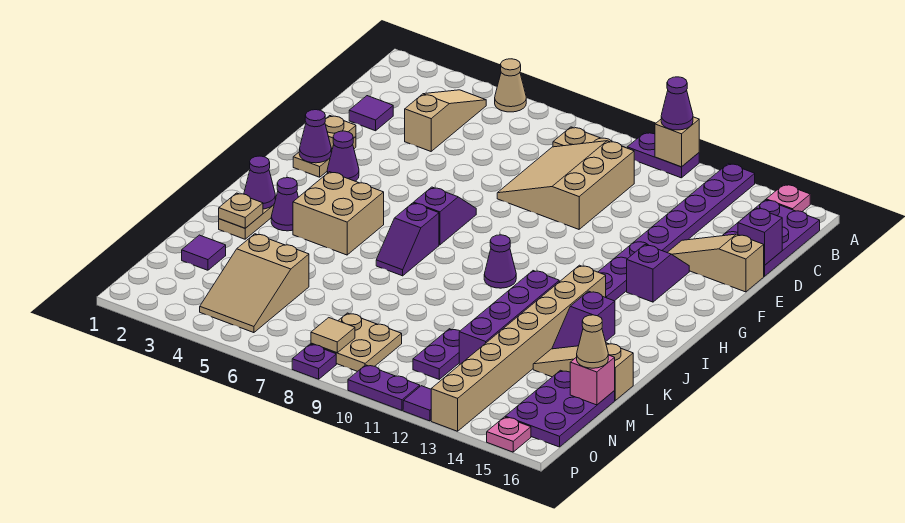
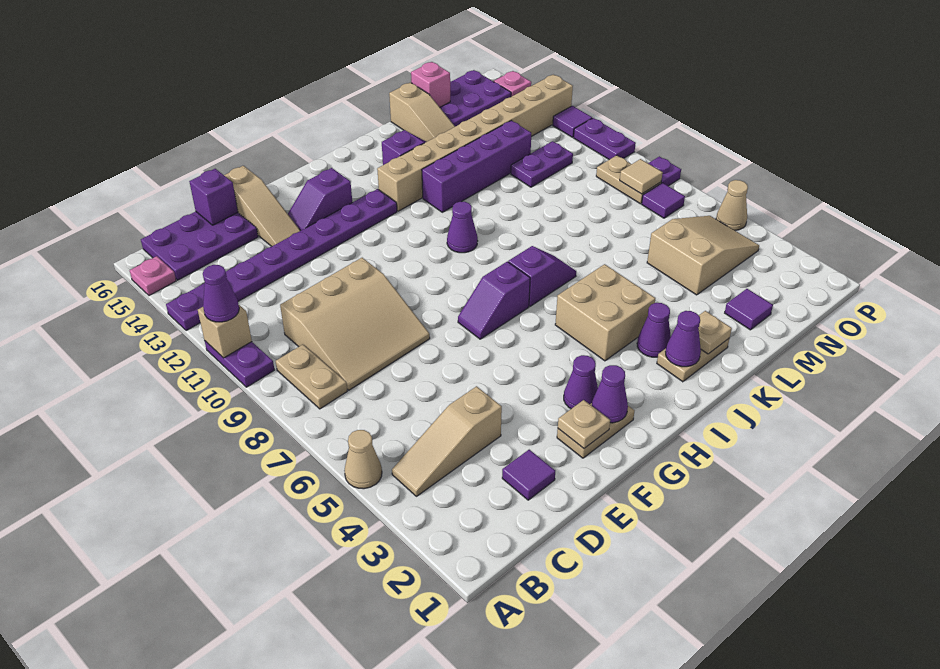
tan cone M16 level 3 -> tan cone P5 level 1
tan plate N8:O9 level 1 -> tan plate O8:O9 level 1
none -> purple tile O7 level 1

